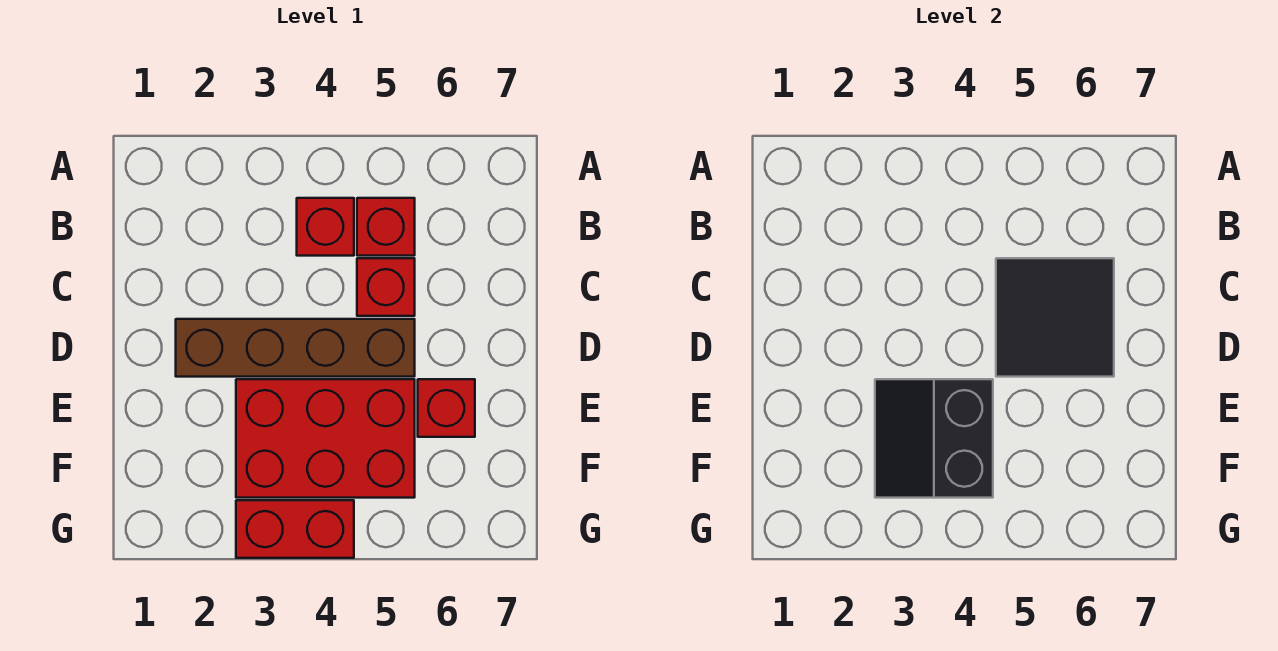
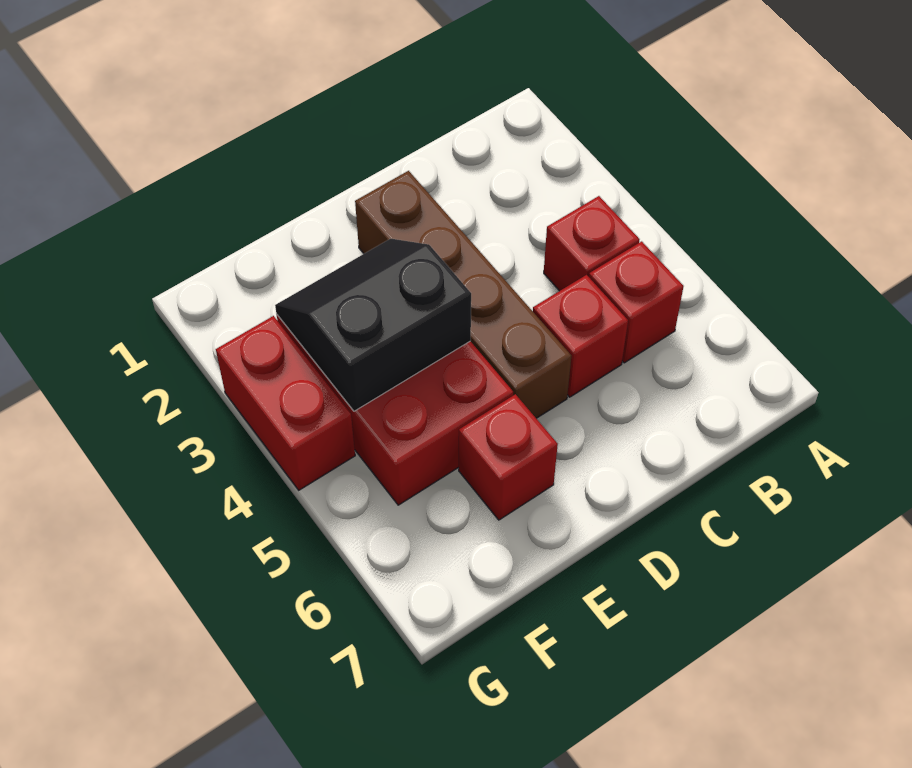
black tile C5:D6 level 2 -> none

